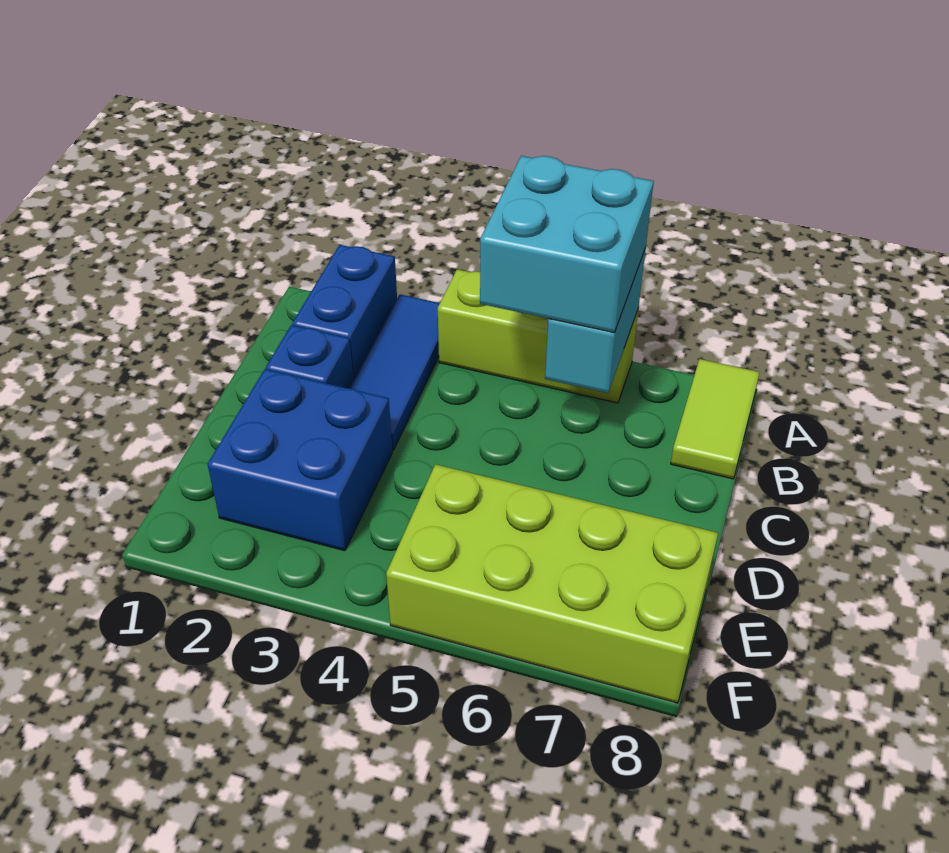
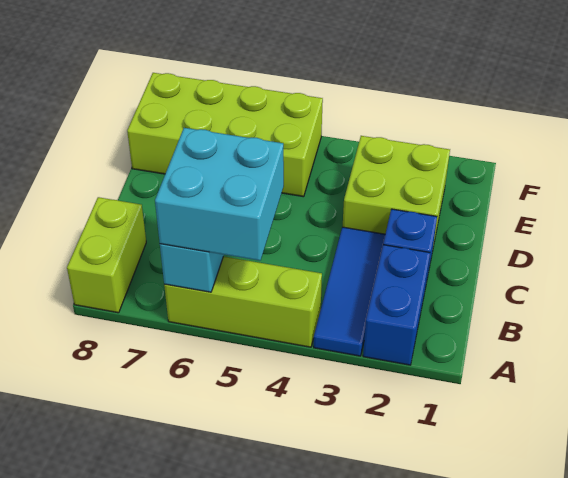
lime tile A8:B8 level 1 -> lime brick A8:B8 level 1
blue brick D2:E3 level 1 -> lime brick D2:E3 level 1

